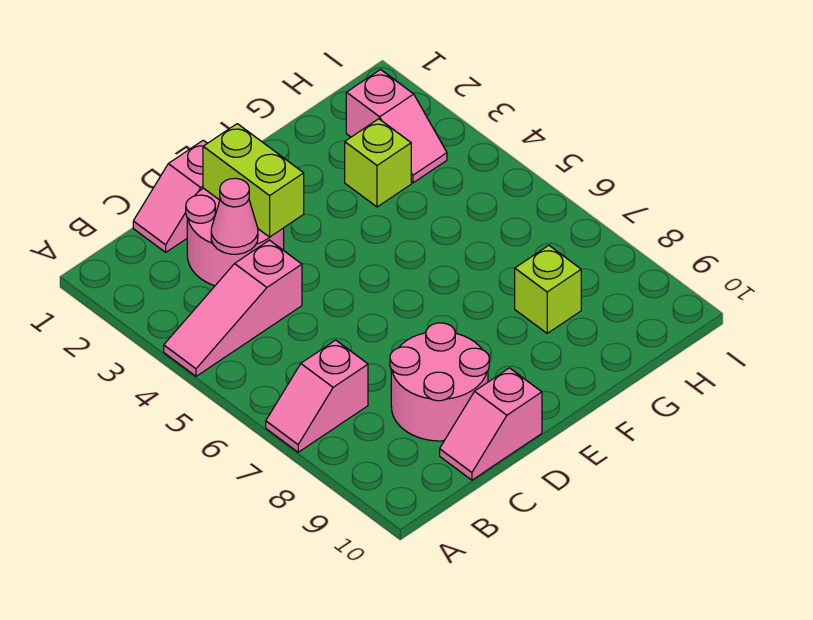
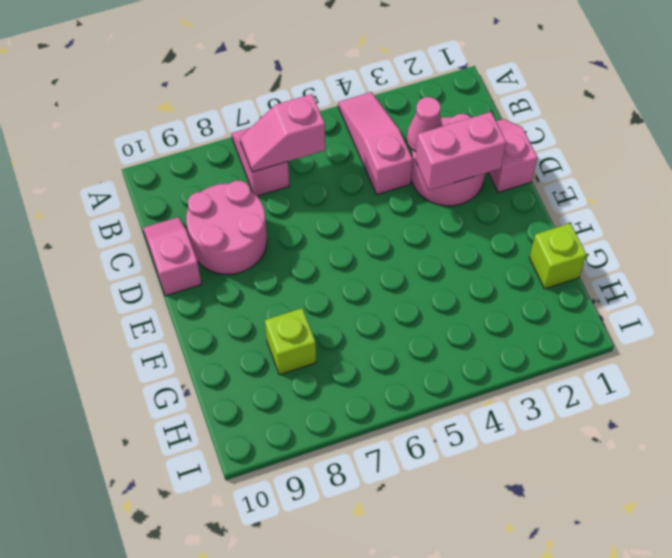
lime brick D2:D3 level 2 -> pink brick D2:D3 level 2
lime brick G3 level 1 -> lime brick G1 level 1
pink slope H2:H3 level 1 top 2 -> pink slope B6:B7 level 2 top 6

